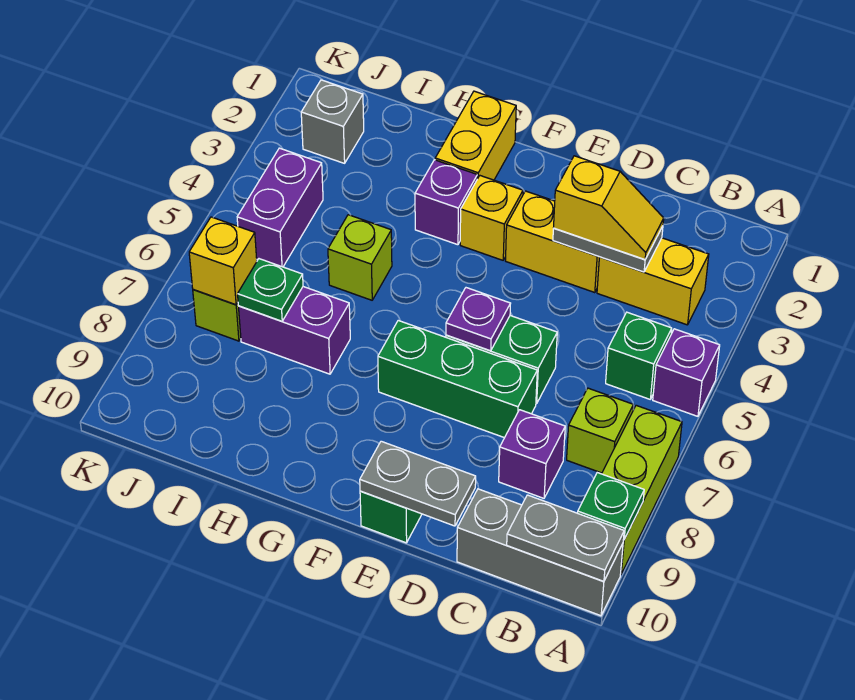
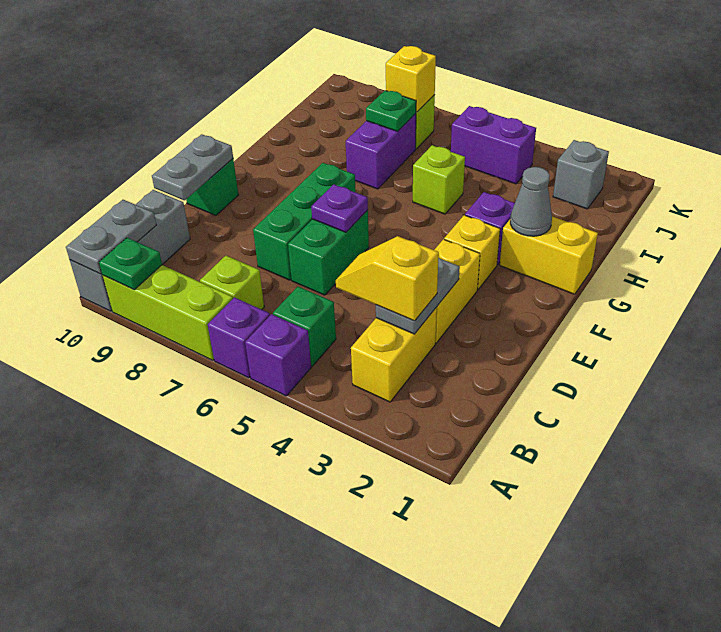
yellow slope C3:D3 level 3 top D -> yellow slope C3:C4 level 3 top 3
purple brick C8 level 1 -> purple brick A6 level 1
none -> grey cone G2 level 2

